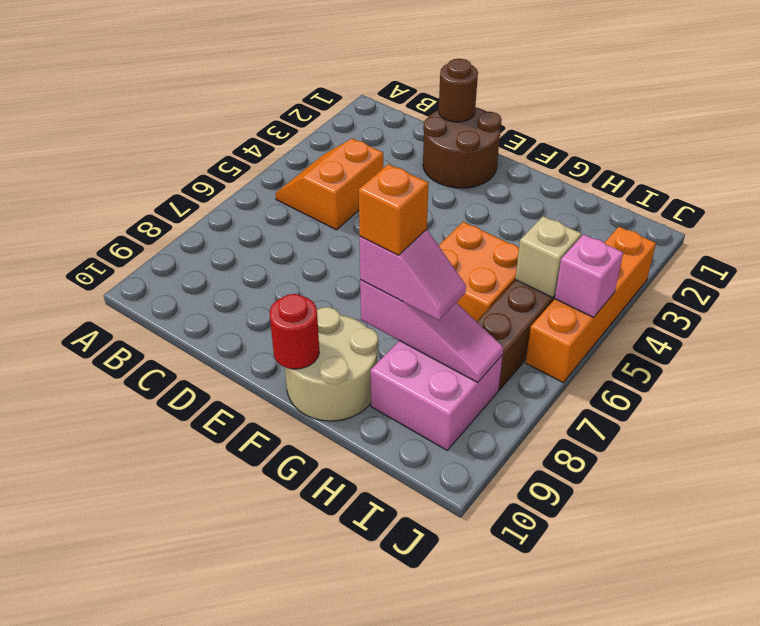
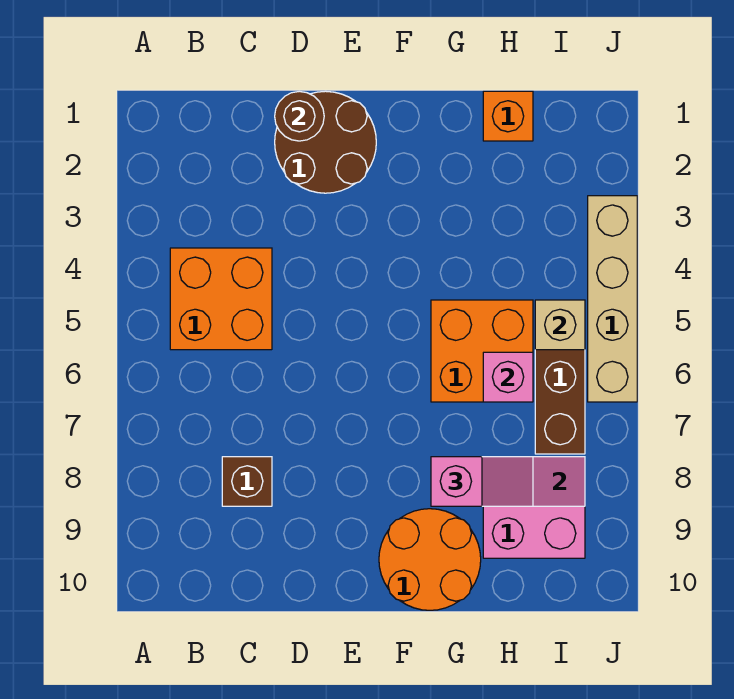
orange slope B4:C5 level 1 top C -> orange brick B4:C5 level 1
none -> brown brick C8 level 1
tan round brick F9:G10 level 1 -> orange round brick F9:G10 level 1
red round brick F10 level 2 -> none
orange brick G8 level 4 -> orange brick H1 level 1
orange brick J3:J6 level 1 -> tan brick J3:J6 level 1
pink brick J5 level 2 -> pink brick H6 level 2

